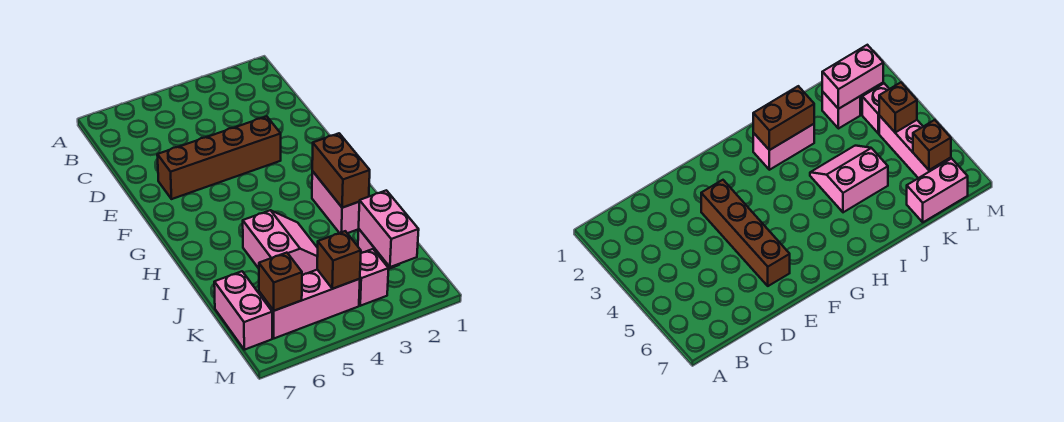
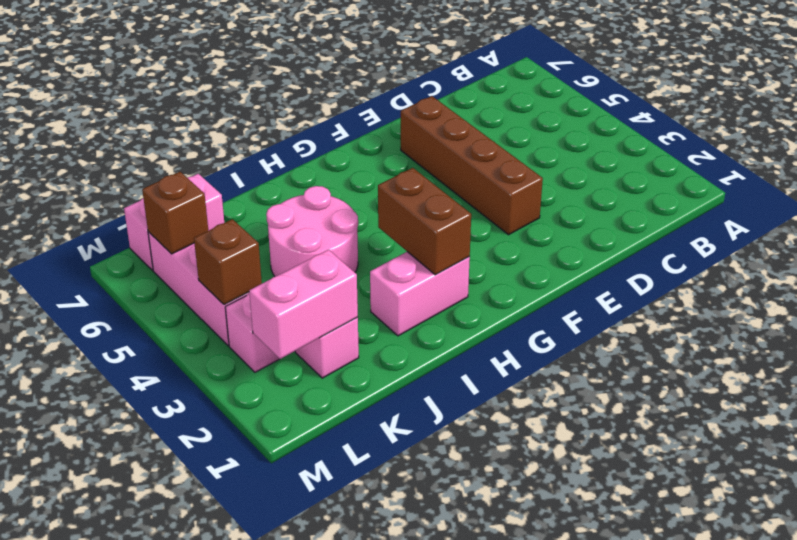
brown brick H2:I2 level 2 -> brown brick H2:H3 level 2
pink slope I4:J5 level 1 top 5 -> pink round brick I4:J5 level 1

